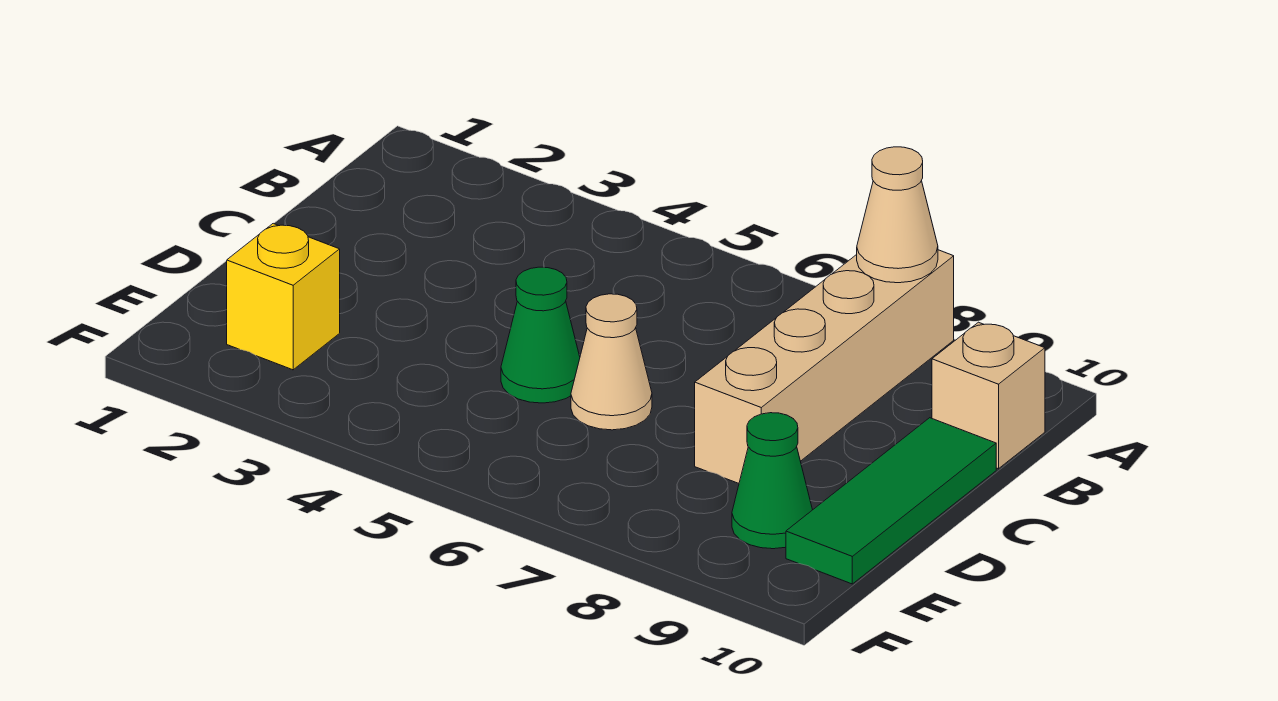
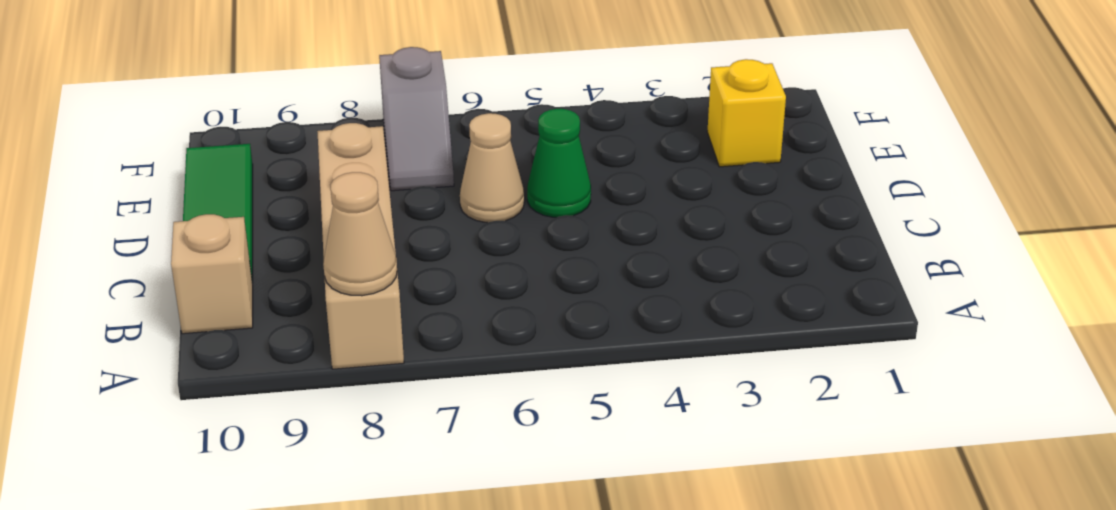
none -> grey slope E7:F7 level 1 top F
green cone E9 level 1 -> none

